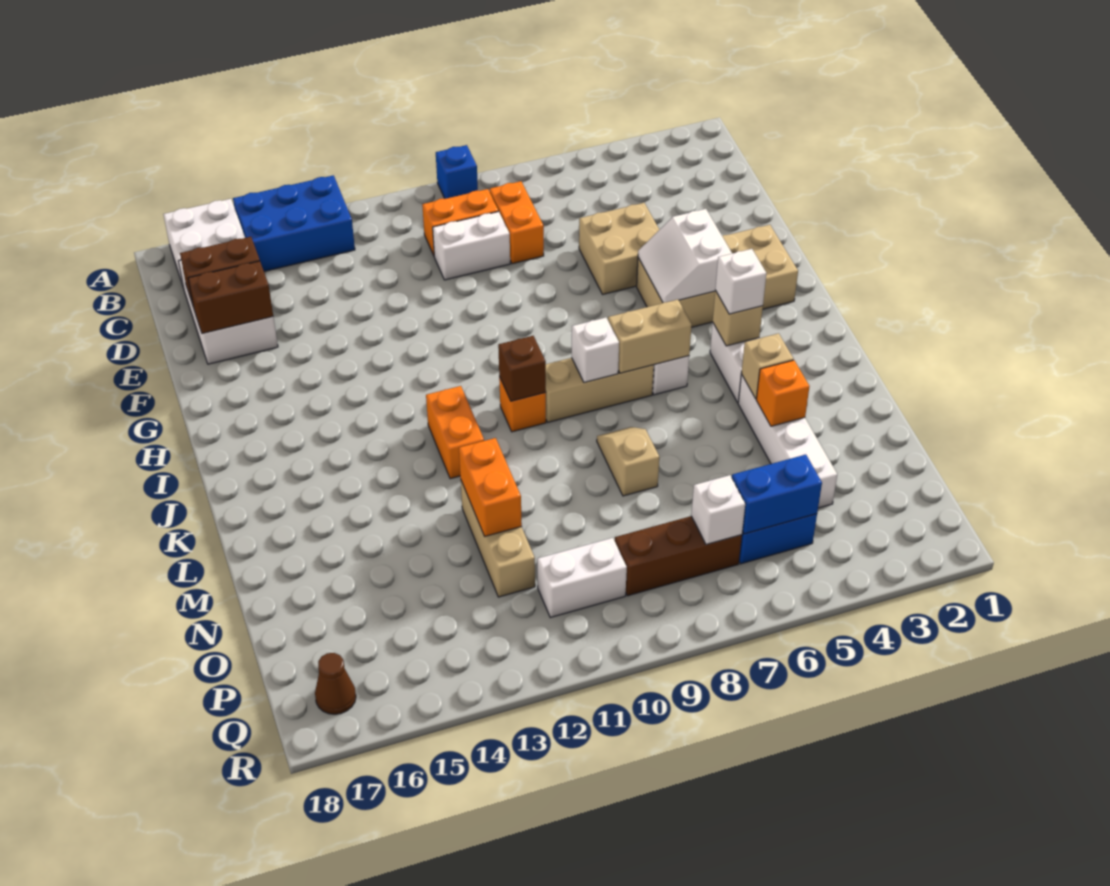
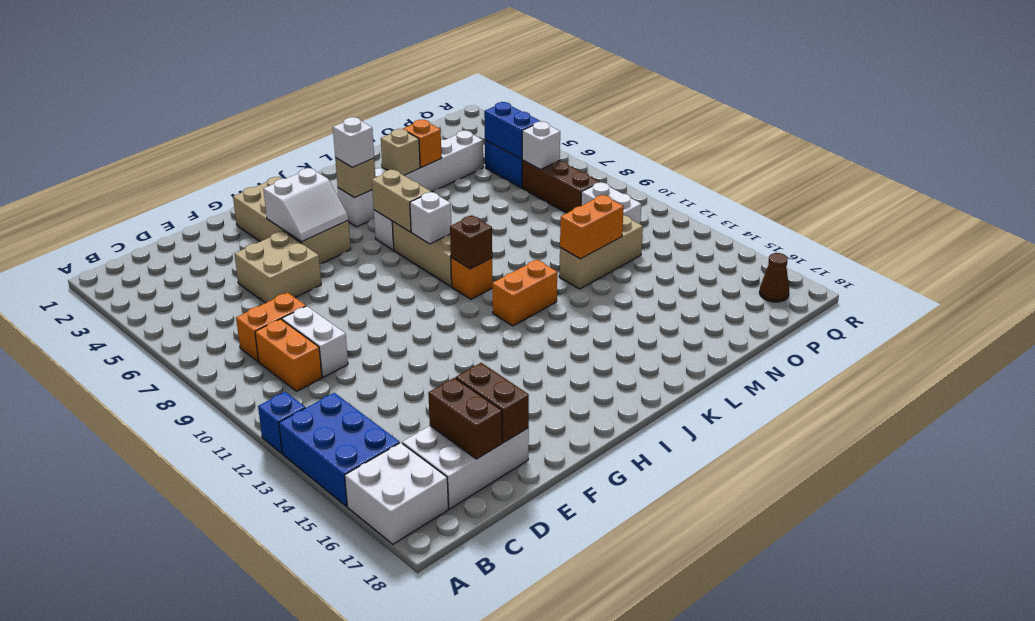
blue brick A9 level 1 -> blue brick A12 level 1
tan slope L8:M8 level 1 top M -> none

